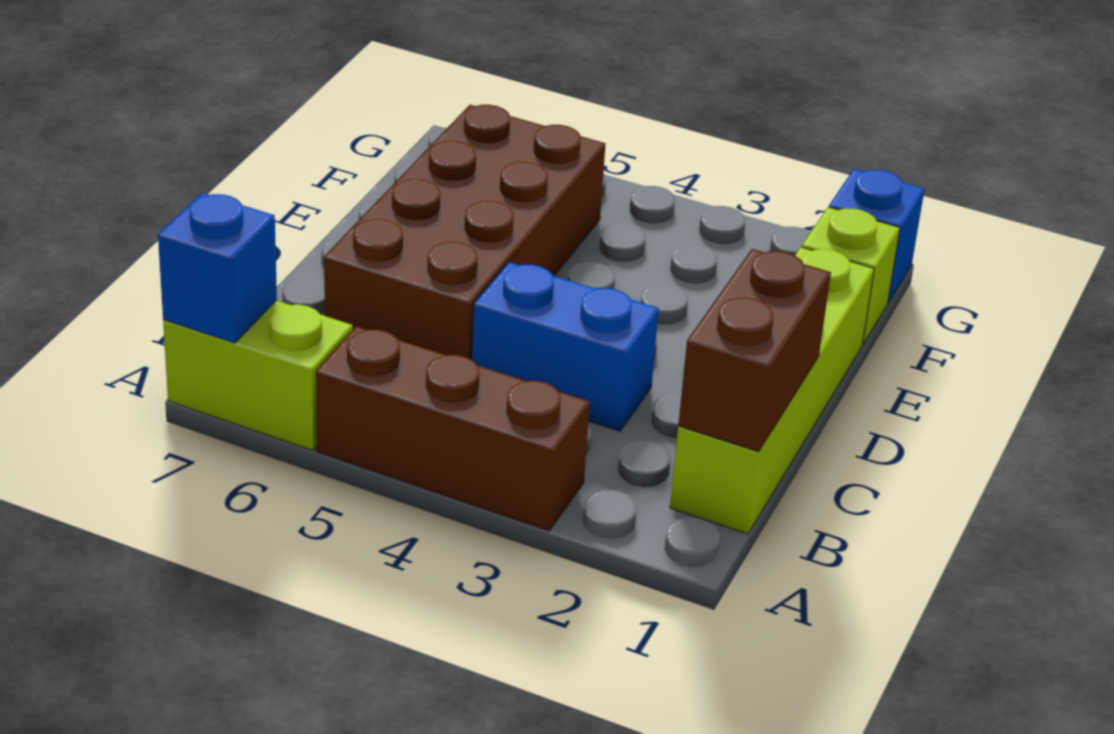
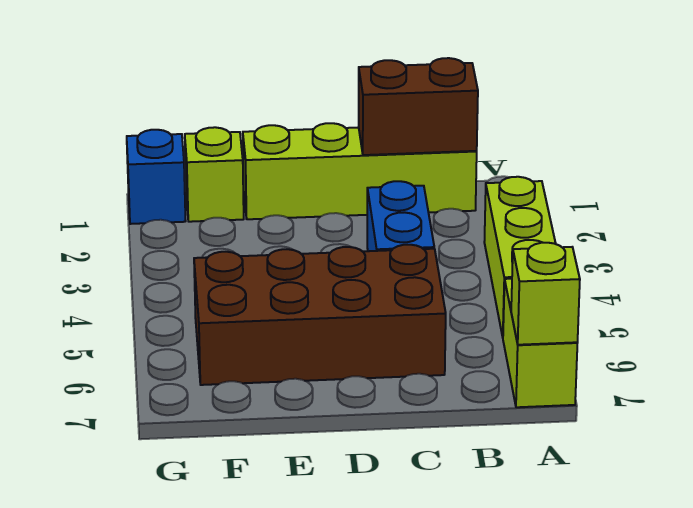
brown brick A3:A5 level 1 -> lime brick A3:A5 level 1
blue brick A7 level 2 -> lime brick A7 level 2

